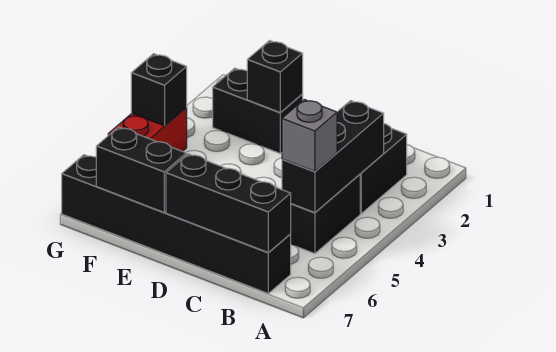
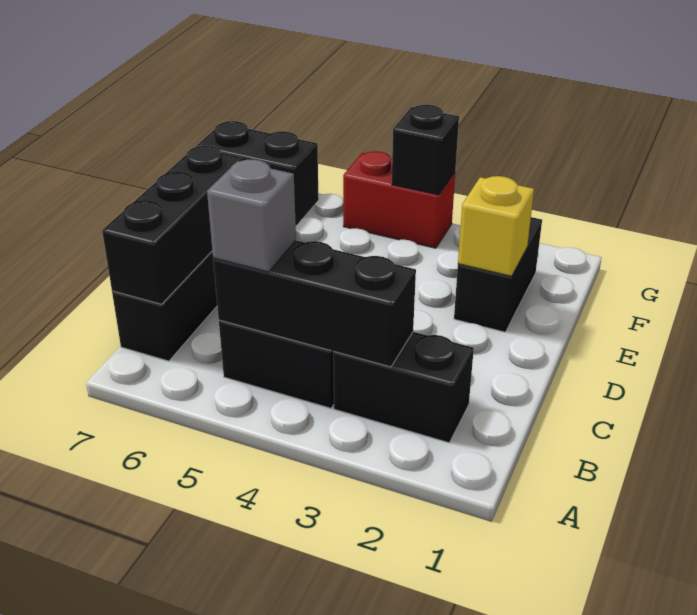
black brick E2 level 2 -> yellow brick E2 level 2
black brick E7:F7 level 2 -> black brick E6:E7 level 2

